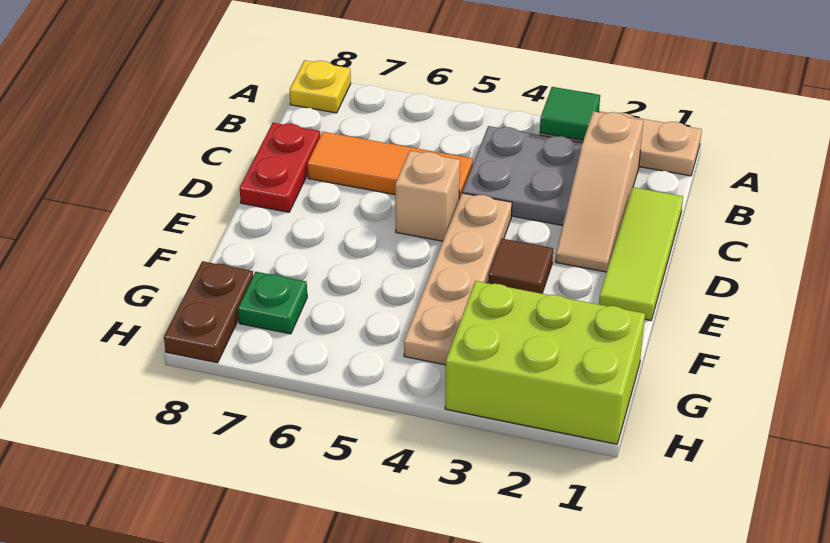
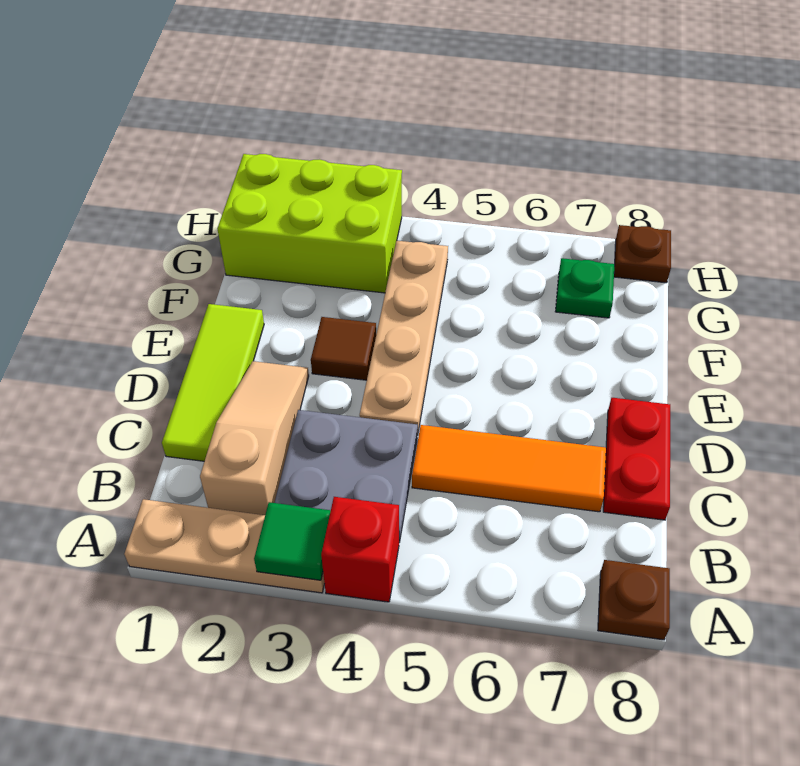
none -> red brick A4 level 1
yellow plate A8 level 1 -> brown plate A8 level 1
tan brick D5 level 1 -> none
brown plate G8:H8 level 1 -> brown plate H8 level 1

